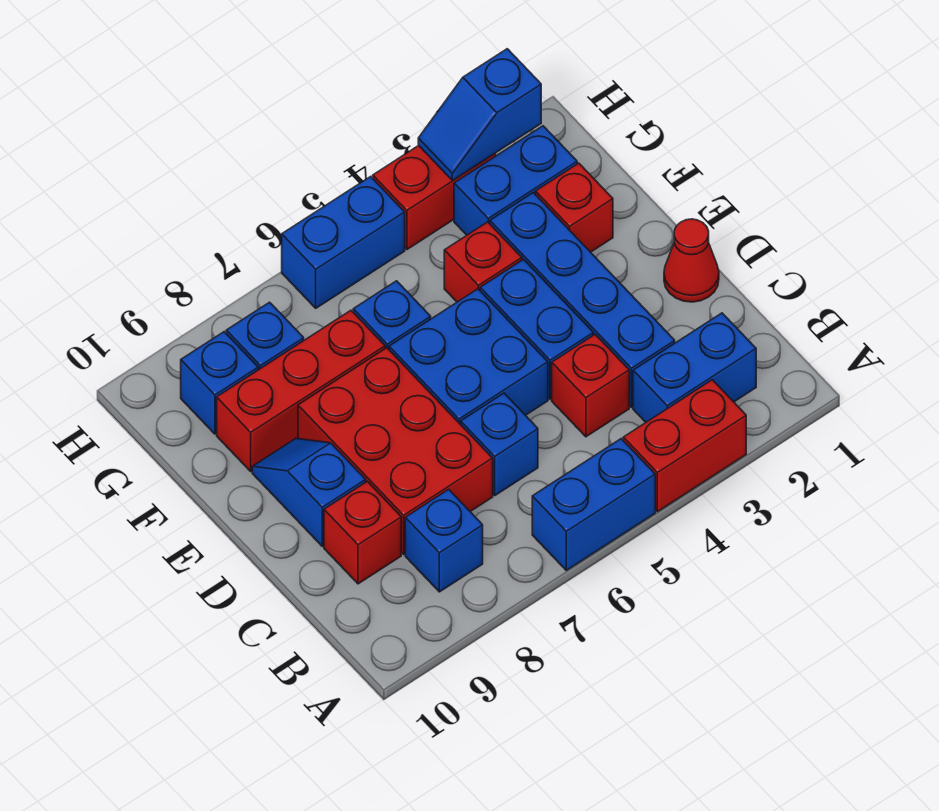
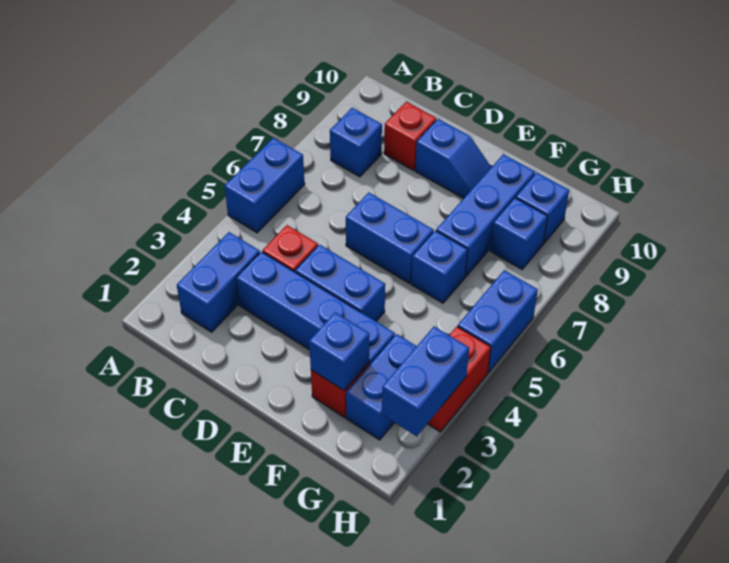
red brick A3:A4 level 1 -> none
blue brick C6 level 1 -> blue brick F2 level 2
red brick C7:E8 level 1 -> none
red cone D1 level 1 -> none
blue brick D5:E6 level 1 -> blue brick D6:E6 level 1
red brick F4 level 1 -> none
red brick F7:F9 level 1 -> blue brick F7:F9 level 1
blue slope H2:H3 level 2 top 2 -> blue brick H2:H3 level 2

